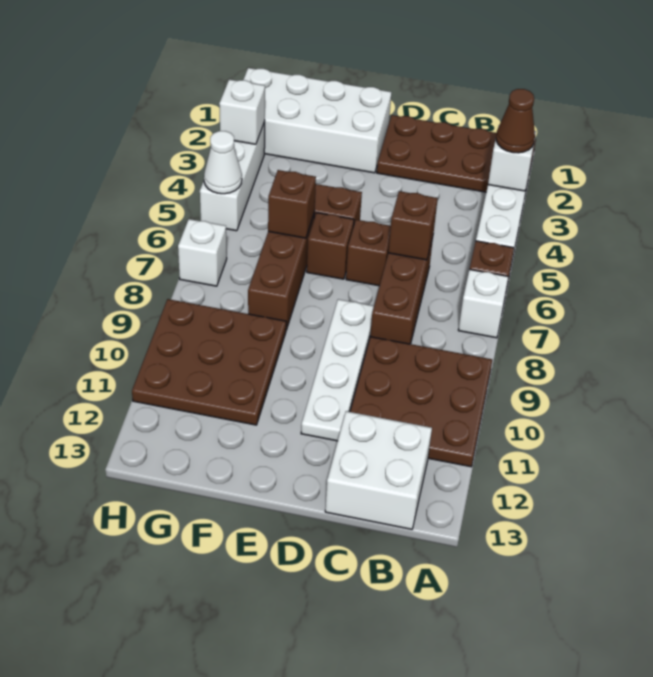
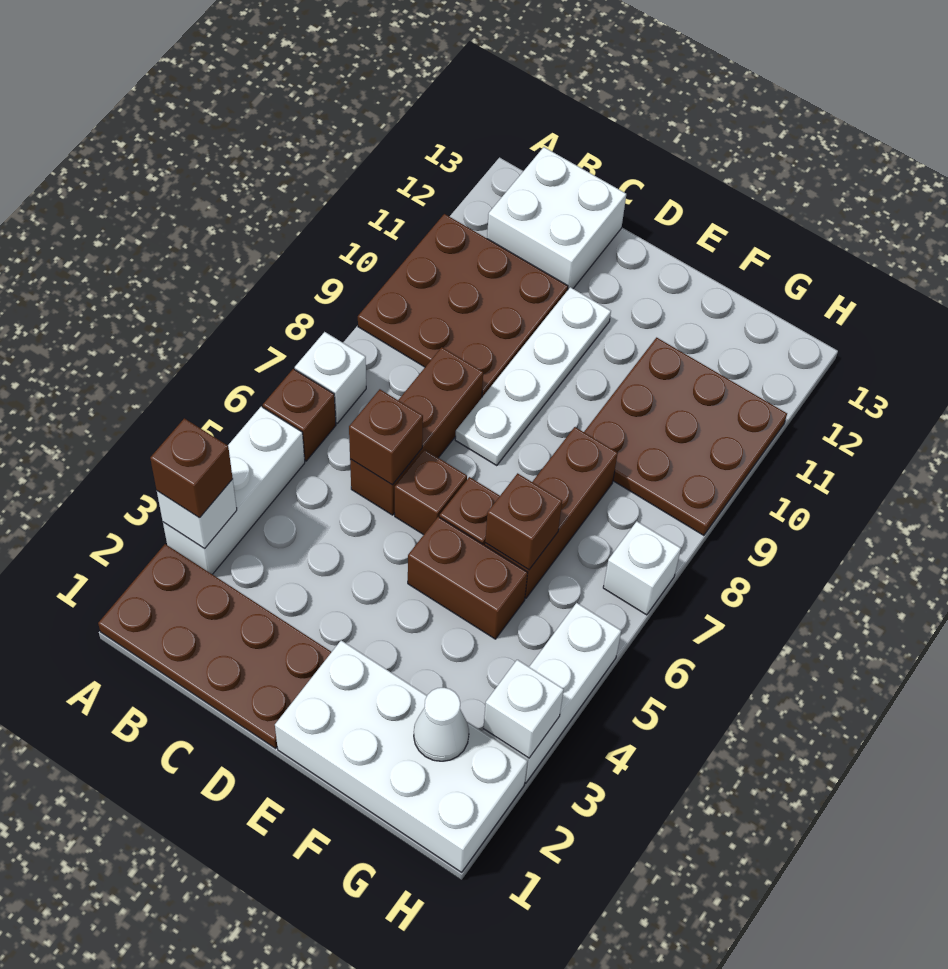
brown cone A3 level 3 -> brown brick A3 level 3
white cone H5 level 2 -> white cone G2 level 2

